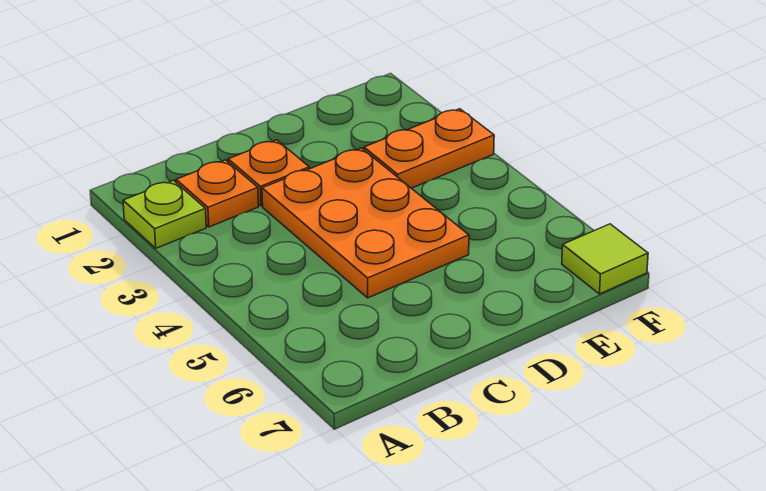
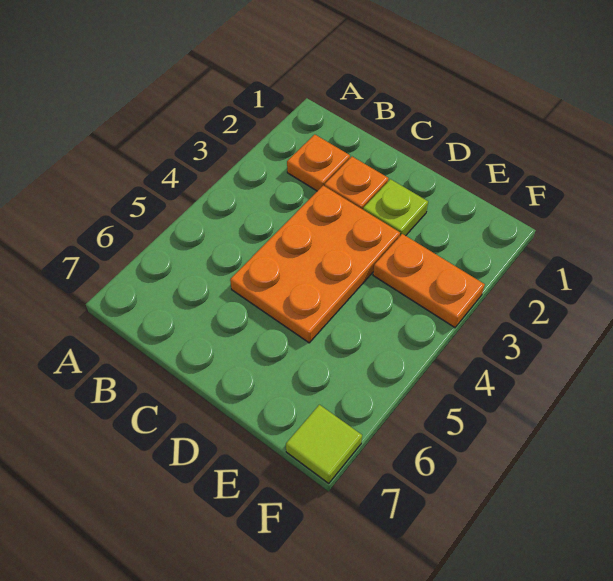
lime plate A2 level 1 -> lime plate D2 level 1

